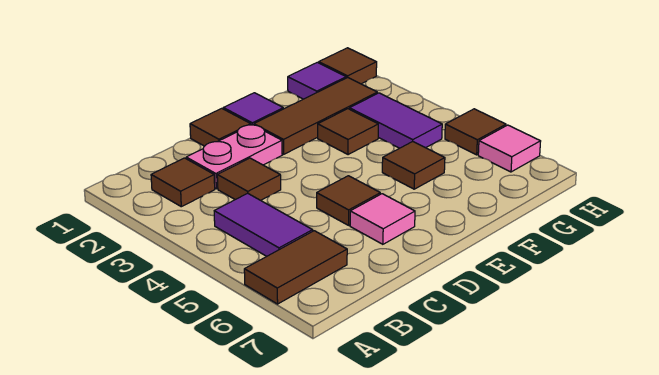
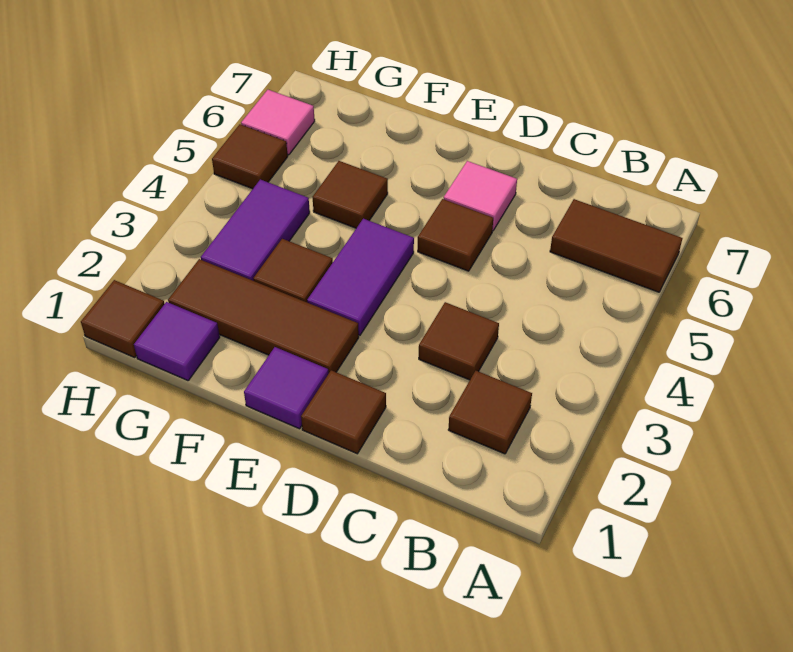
purple tile B4:B5 level 1 -> purple tile E3:E4 level 1
pink plate C2:D2 level 1 -> none

